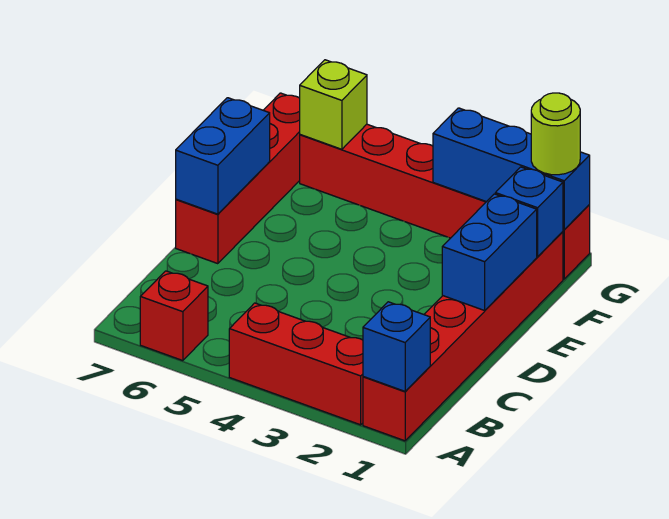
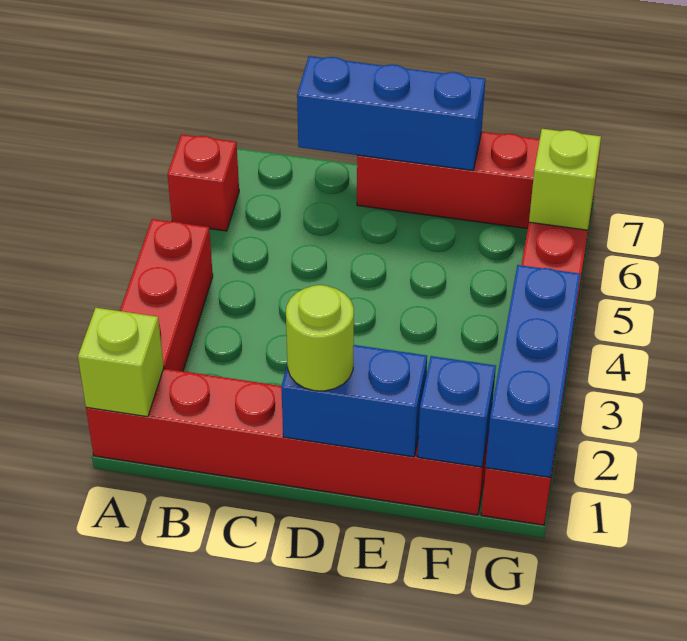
blue brick A1 level 2 -> lime brick A1 level 2
blue brick D7:E7 level 2 -> blue brick C7:E7 level 2
lime round brick G1 level 3 -> lime round brick D1 level 3

